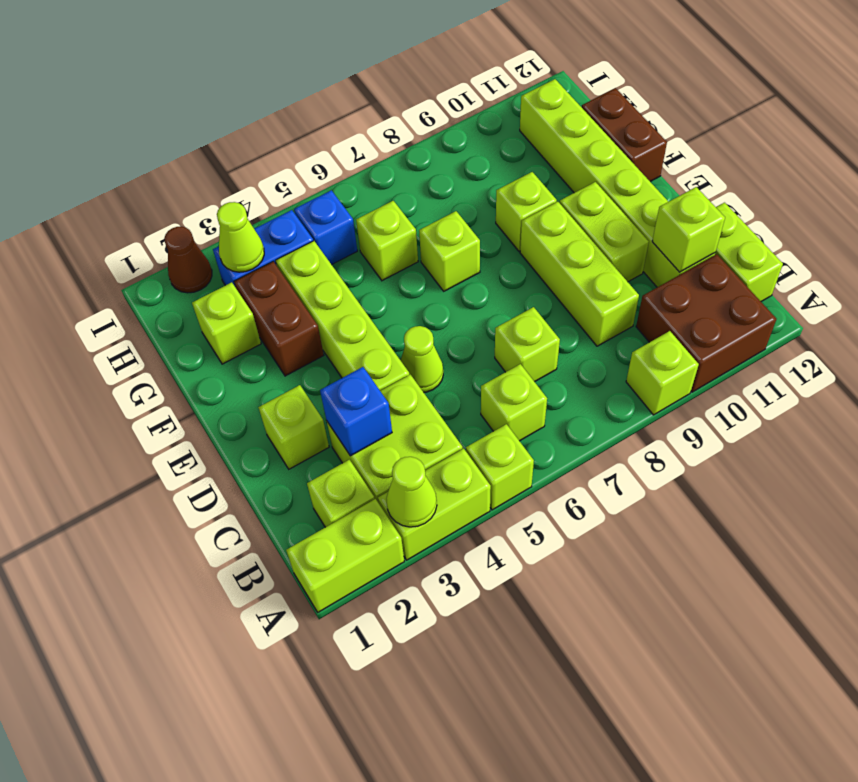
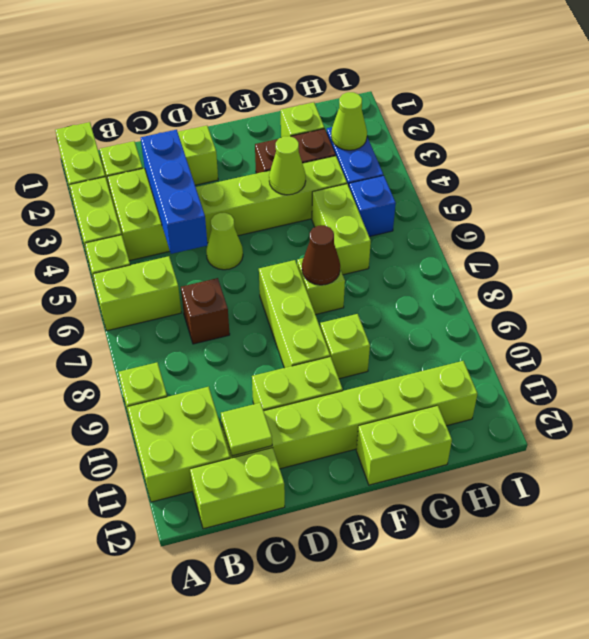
lime cone A3 level 2 -> lime cone F4 level 2
brown brick A10:B11 level 1 -> lime brick A10:B11 level 1
lime brick B6 level 1 -> lime brick A6:B6 level 1
blue brick C3 level 2 -> blue brick C3:C5 level 2
lime brick C7 level 1 -> brown brick C7 level 1
lime brick C9:E9 level 1 -> lime brick E7:E9 level 1
lime brick C11 level 2 -> lime tile C11 level 2
brown brick F12:G12 level 1 -> lime brick F12:G12 level 1
lime brick G6 level 1 -> lime brick G5:G6 level 1
brown cone I2 level 1 -> brown cone F7 level 2

